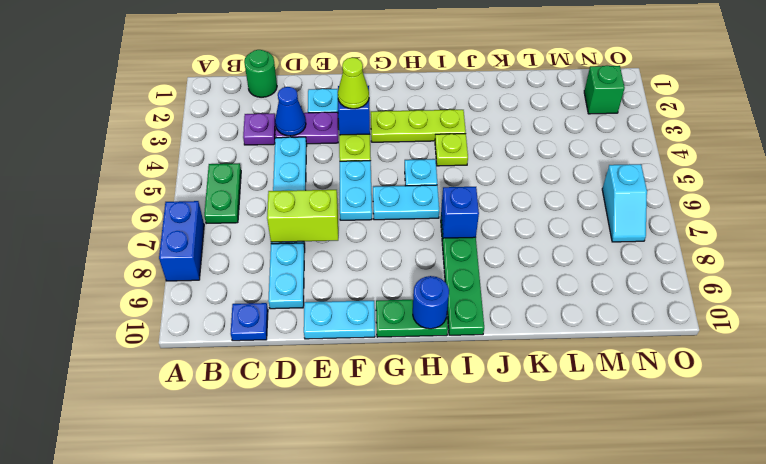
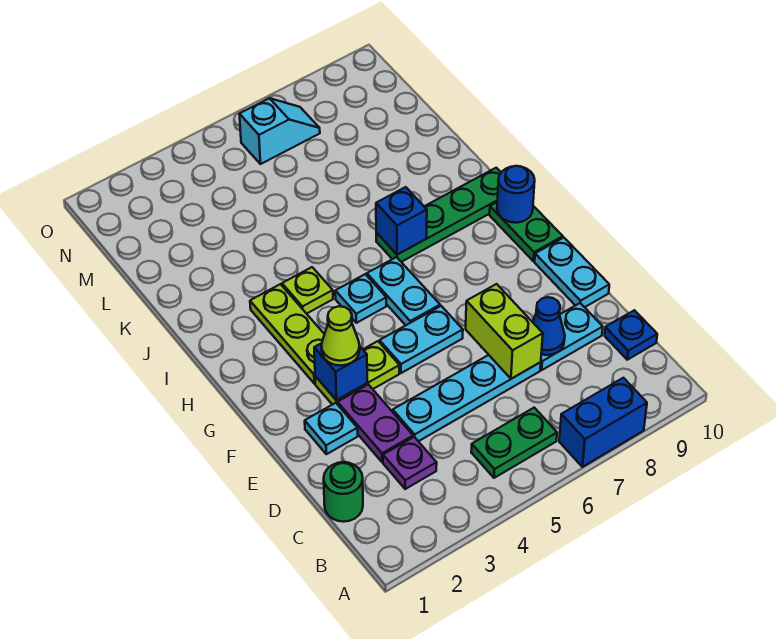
blue cone D3 level 2 -> blue cone D8 level 2
green brick N2 level 1 -> none

